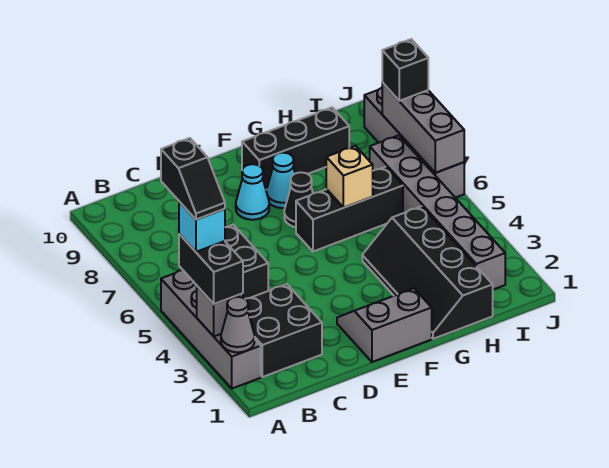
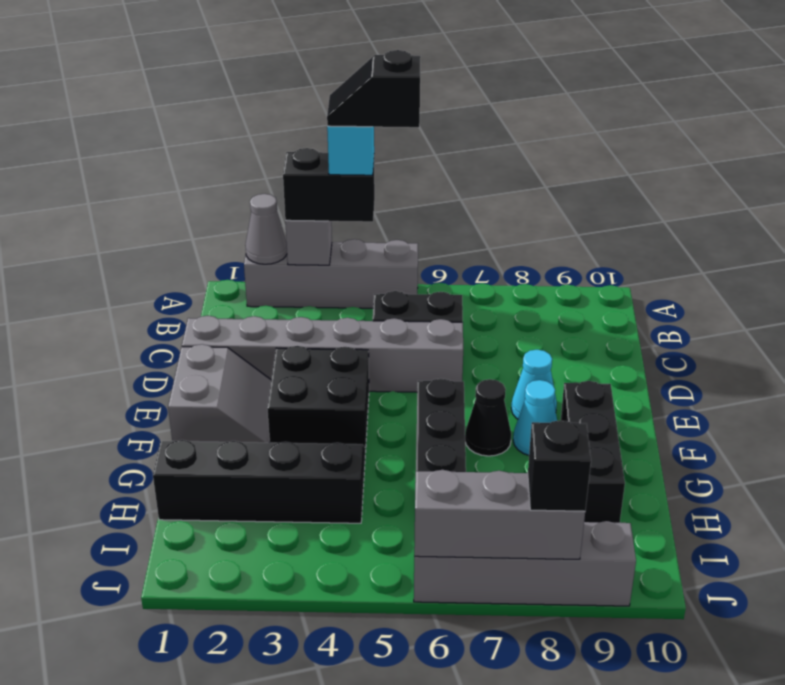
black brick B2:C3 level 1 -> black brick E3:F4 level 1
tan brick G6 level 2 -> none
grey brick I2:I7 level 1 -> grey brick D1:D6 level 1

